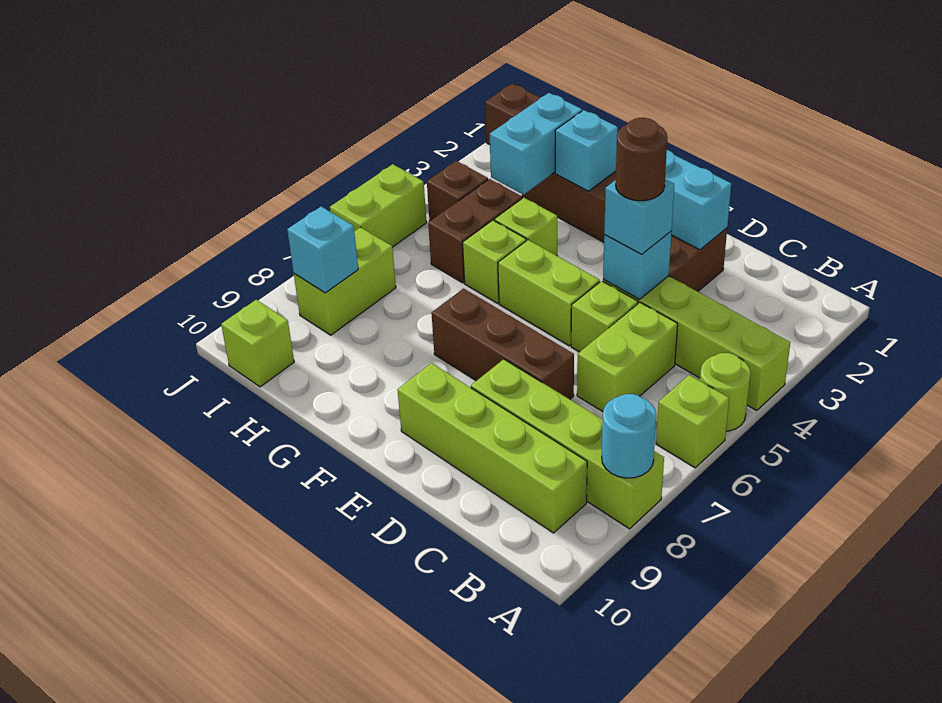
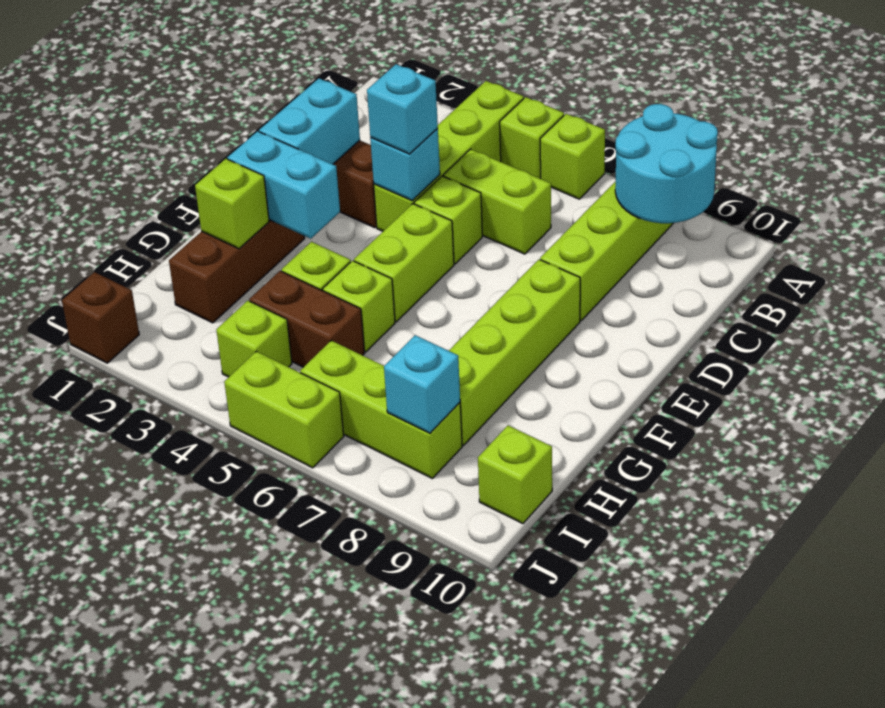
lime round brick A5 level 1 -> lime brick A5 level 1
cyan round brick A8 level 2 -> cyan round brick A8:B9 level 2
lime brick B9:E9 level 1 -> lime brick E8:H8 level 1
brown round brick D4 level 4 -> none
brown brick D7:F7 level 1 -> none
cyan brick G2 level 2 -> lime brick G2 level 2
cyan brick H2:H3 level 2 -> cyan brick F2:F3 level 2
brown brick I4 level 1 -> lime brick I4 level 1
lime brick I7:I8 level 1 -> lime brick I6:I8 level 1

